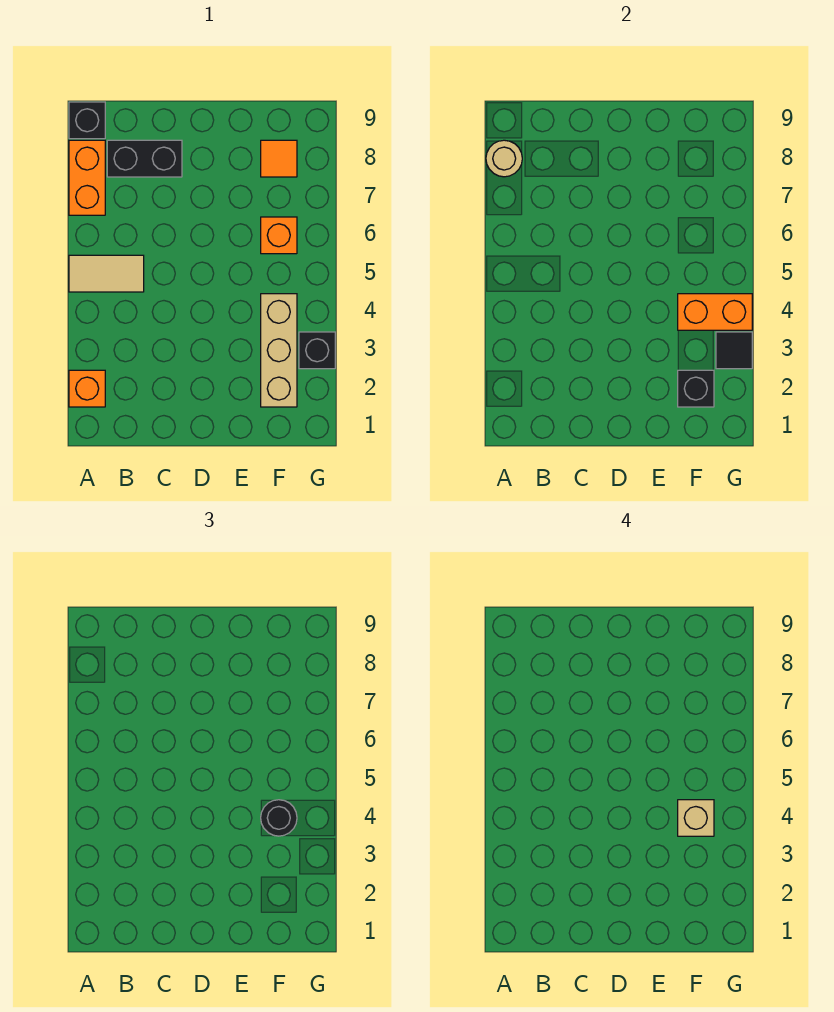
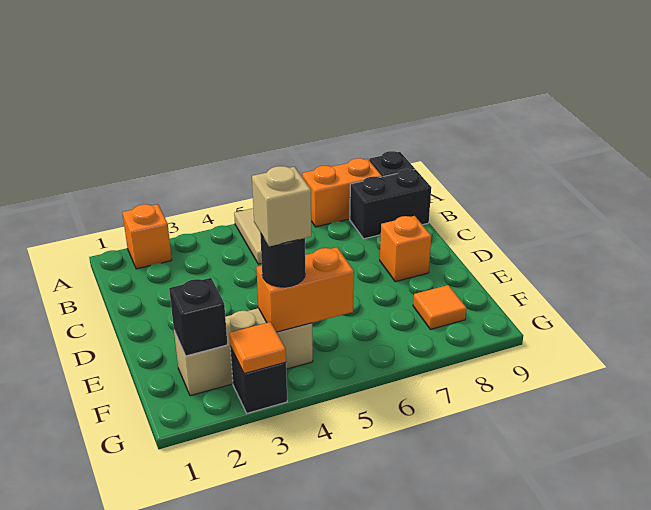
tan round brick A8 level 2 -> none
black brick B8:C8 level 1 -> black brick B8:B9 level 1
orange brick F4:G4 level 2 -> orange brick F4:F5 level 2
orange brick F6 level 1 -> orange brick D8 level 1
black tile G3 level 2 -> orange tile G3 level 2

